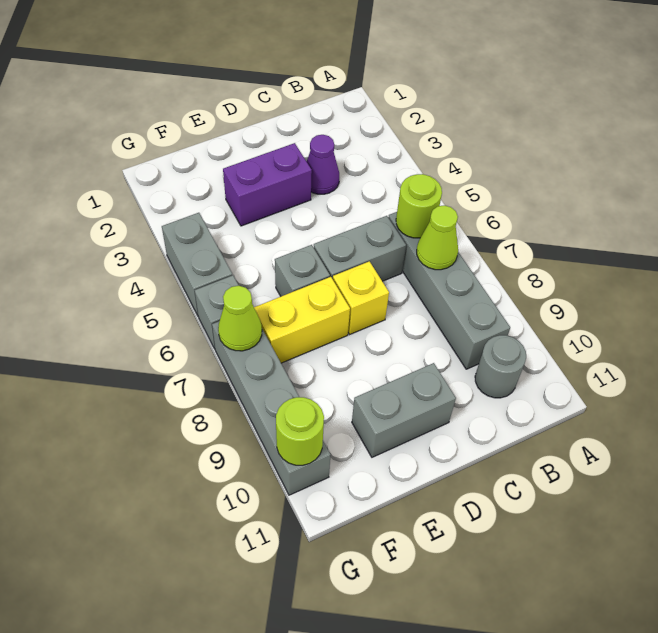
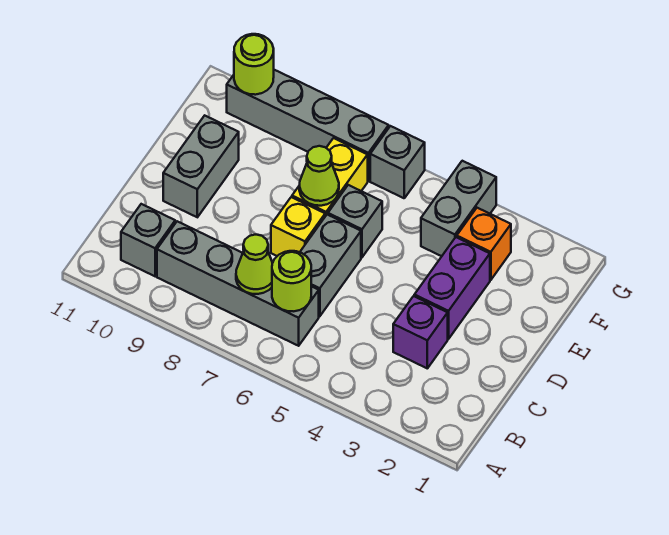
grey round brick B10 level 1 -> grey brick B10 level 1
purple cone C3 level 1 -> purple brick C3 level 1
none -> orange brick F3 level 1
grey brick G4:G5 level 1 -> grey brick F4:G4 level 1
lime cone G7 level 2 -> lime cone E7 level 2

